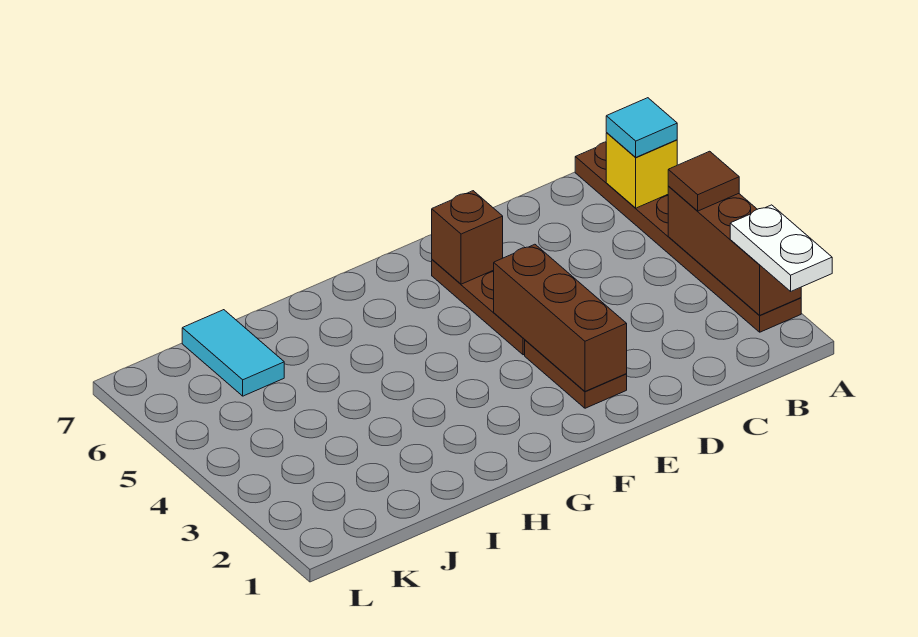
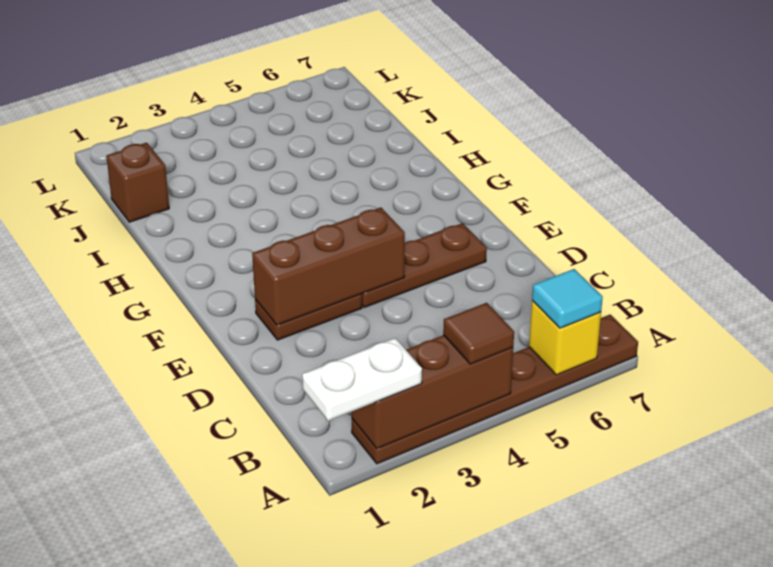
brown brick E6 level 2 -> brown brick J1 level 1
cyan tile J6:J7 level 1 -> none

